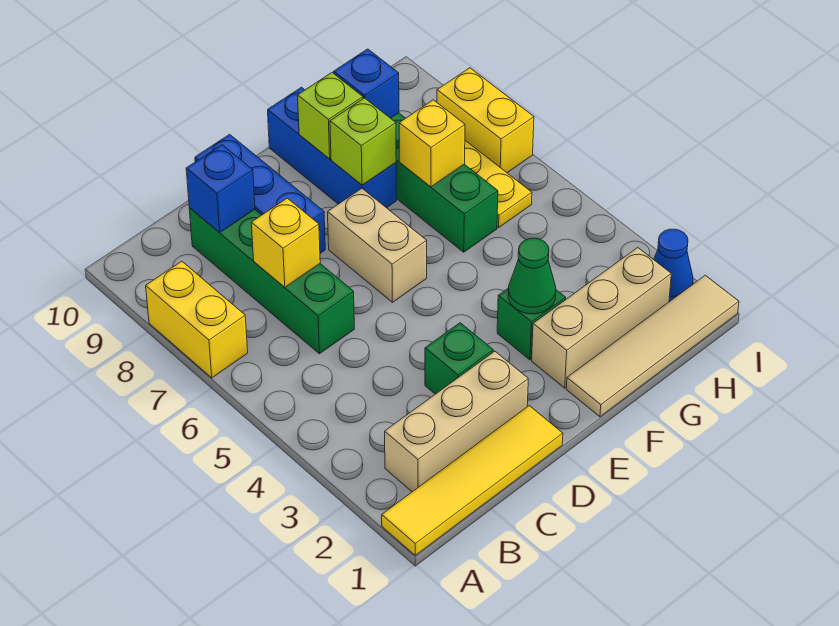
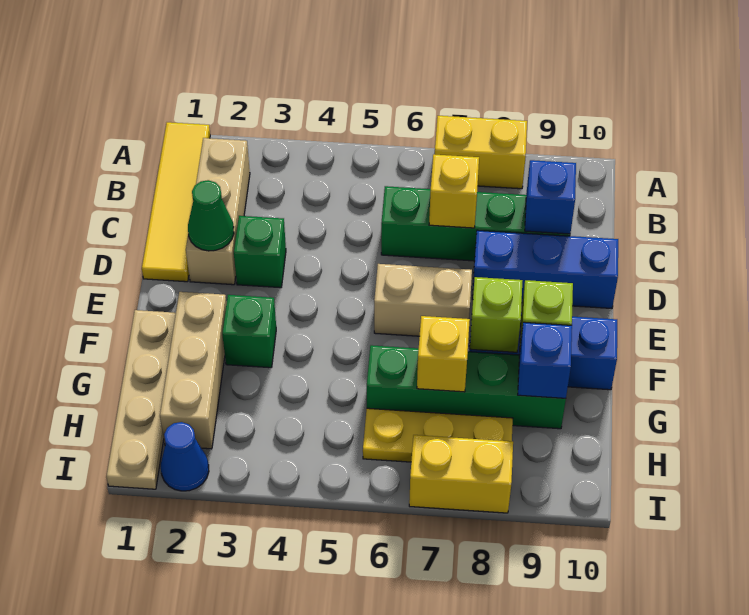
tan tile F1:I1 level 1 -> tan plate F1:I1 level 1
green cone F3 level 2 -> green cone D2 level 2

